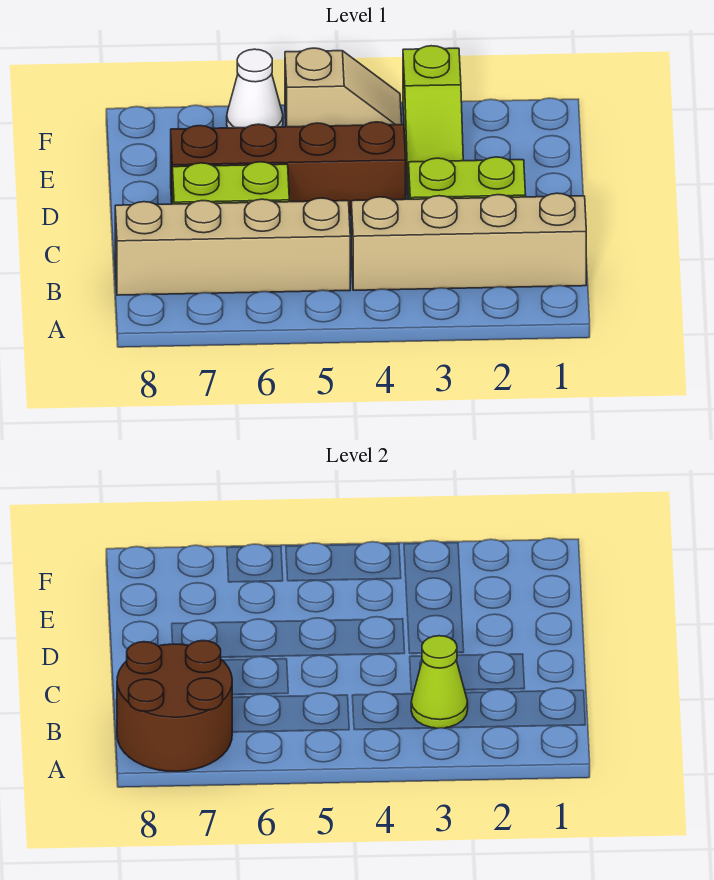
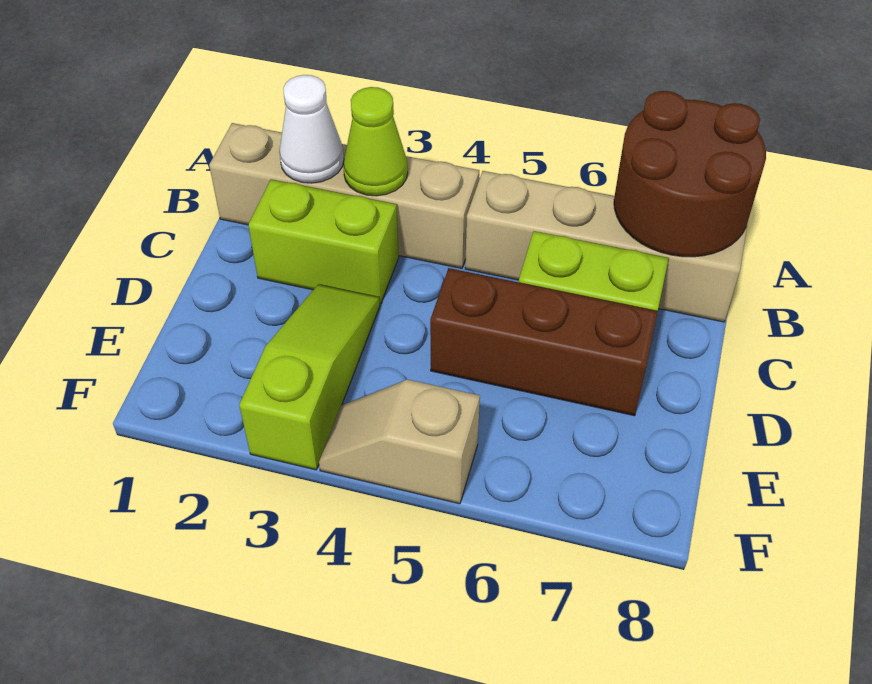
brown brick D4:D7 level 1 -> brown brick D5:D7 level 1
white cone F6 level 1 -> white cone B2 level 2

